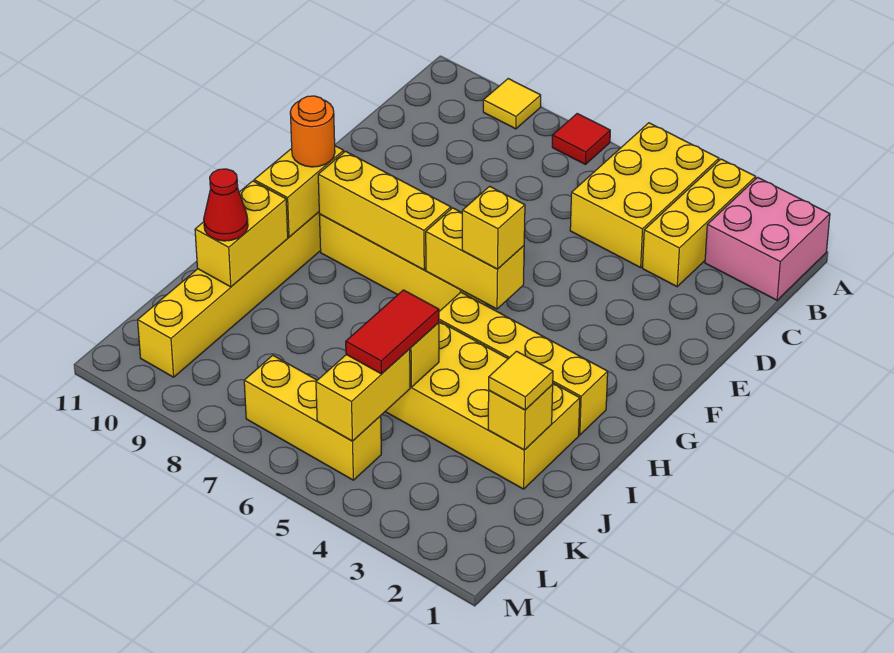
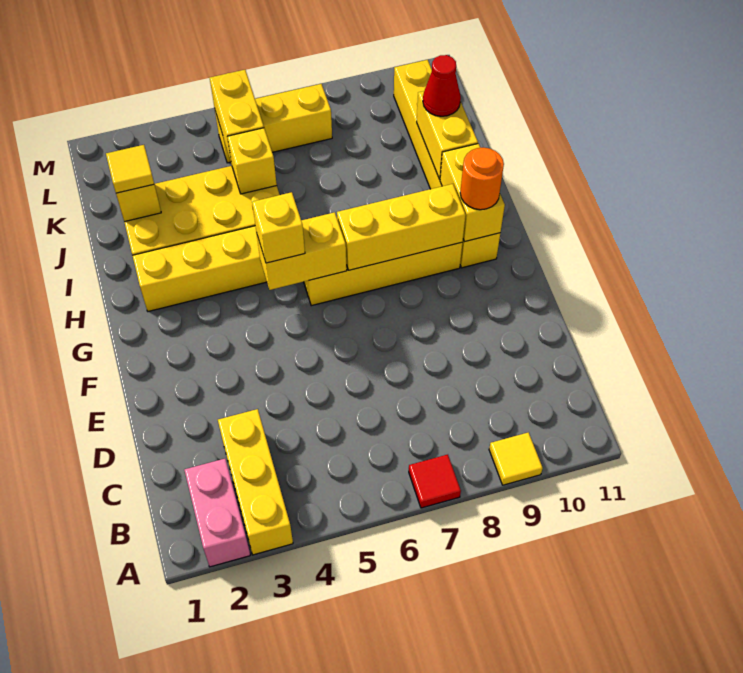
pink brick A1:B2 level 1 -> pink brick A2:B2 level 1
yellow brick A4:C5 level 1 -> none
red tile J5:K5 level 3 -> none

